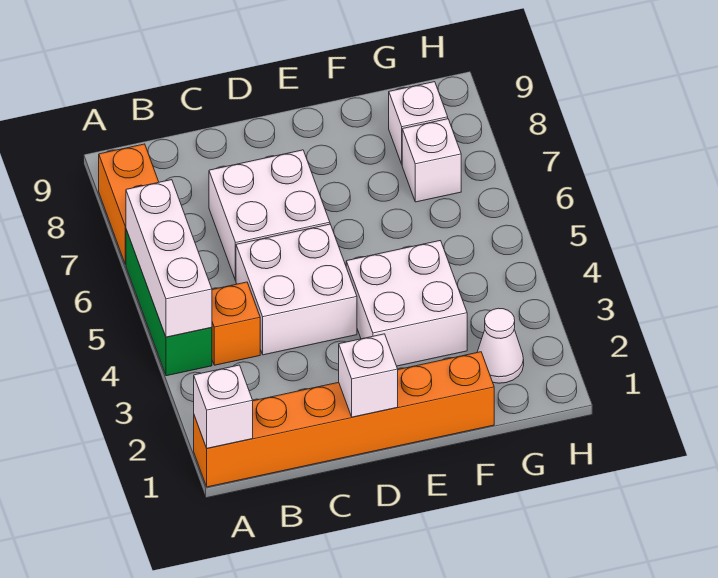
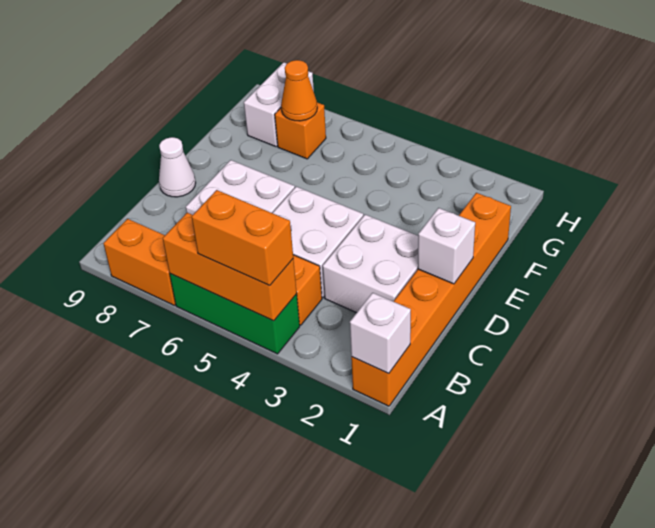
white brick A4:A6 level 2 -> orange brick A4:A6 level 2
none -> orange brick A4:A5 level 3
white brick E3:F4 level 1 -> white brick C2:D3 level 1
white cone G2 level 1 -> white cone D9 level 1
white brick G7 level 1 -> orange brick G7 level 1
none -> orange cone G7 level 2
white brick G8 level 1 -> white brick G8:H8 level 1

